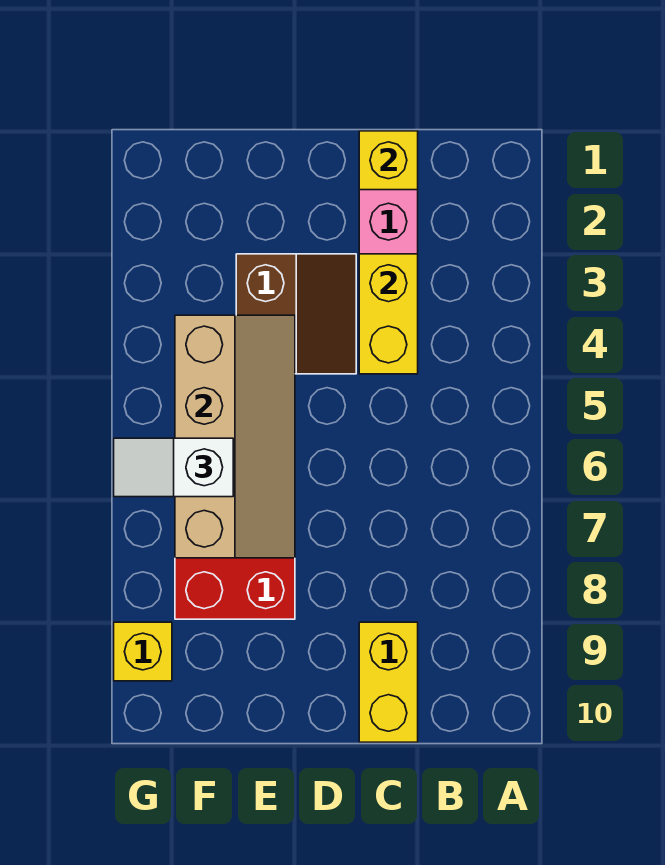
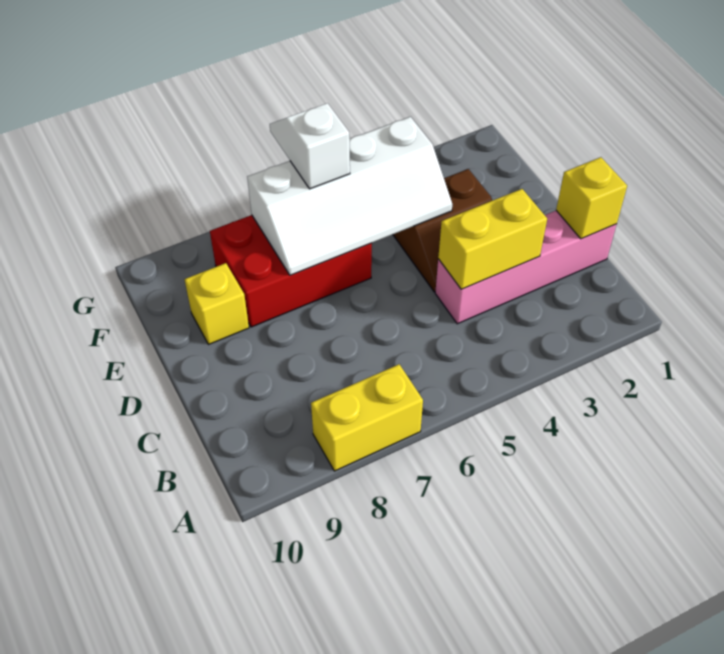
yellow brick C9:C10 level 1 -> yellow brick A7:A8 level 1
tan slope E4:F7 level 2 top F -> white slope E4:F7 level 2 top F
yellow brick G9 level 1 -> yellow brick E9 level 1

